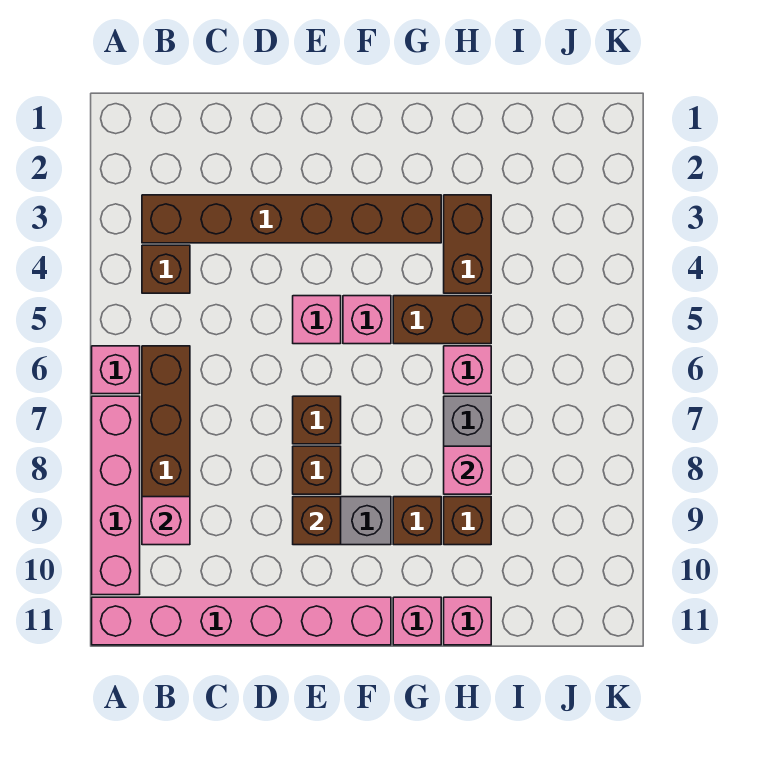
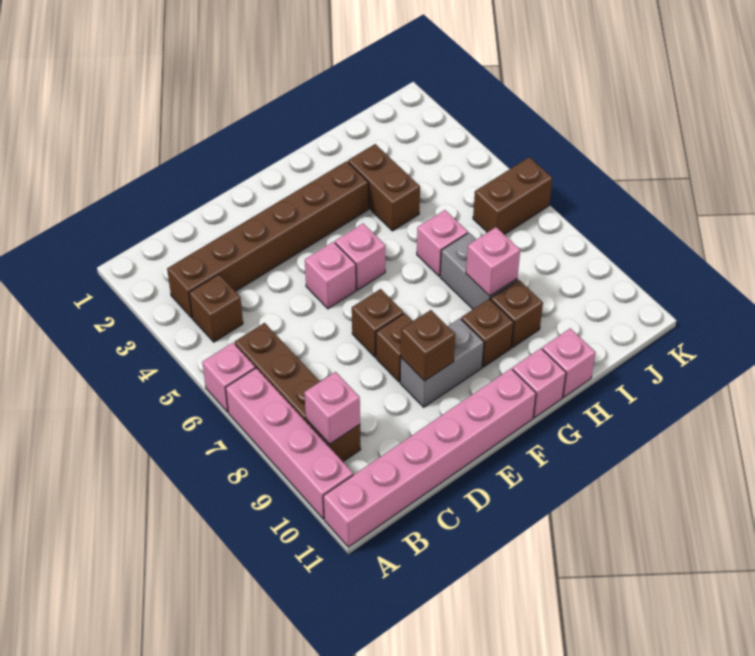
brown brick G5:H5 level 1 -> brown brick J6:K6 level 1

